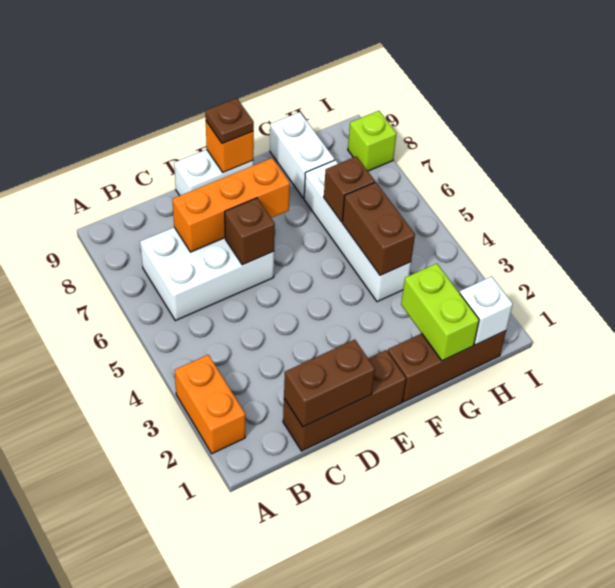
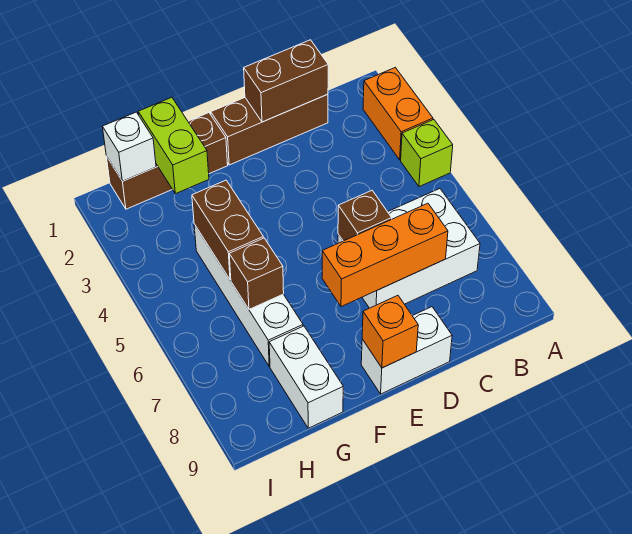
brown plate E9 level 3 -> none
lime brick I8 level 1 -> lime brick A4 level 1

